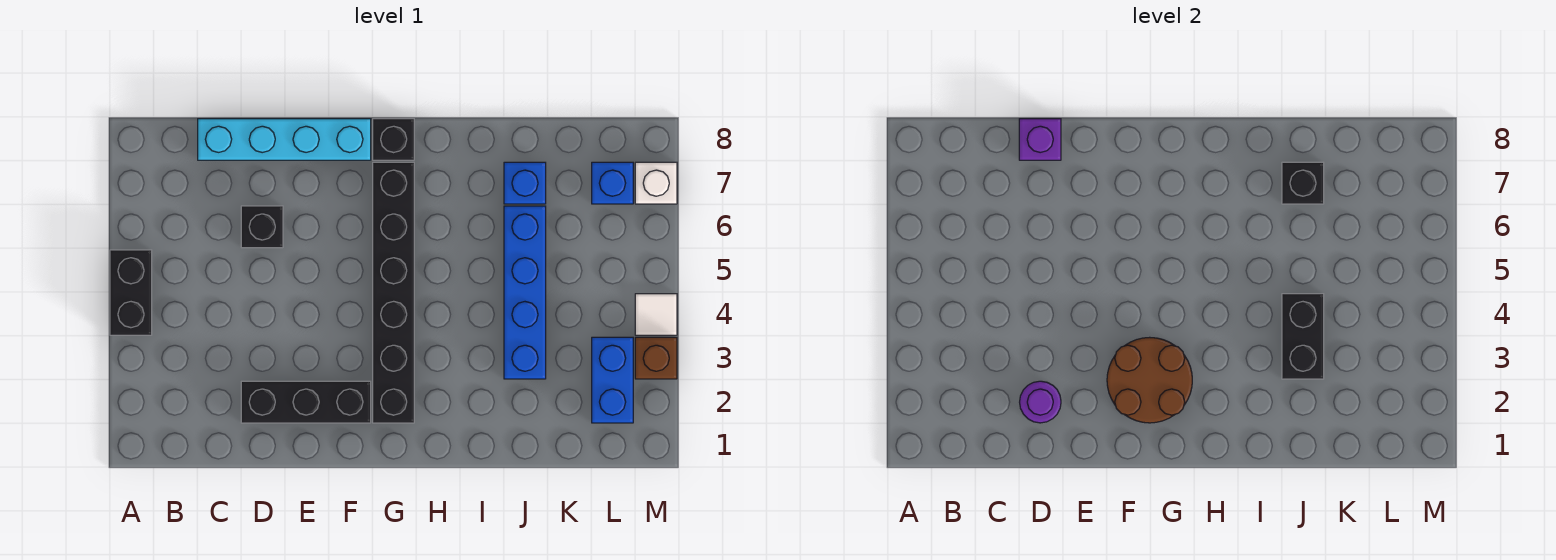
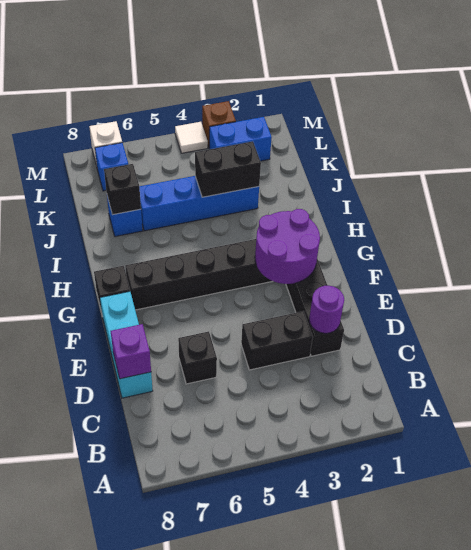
black brick A4:A5 level 1 -> black brick D3:D4 level 1
cyan brick C8:F8 level 1 -> cyan brick D8:F8 level 1
brown round brick F2:G3 level 2 -> purple round brick F2:G3 level 2

